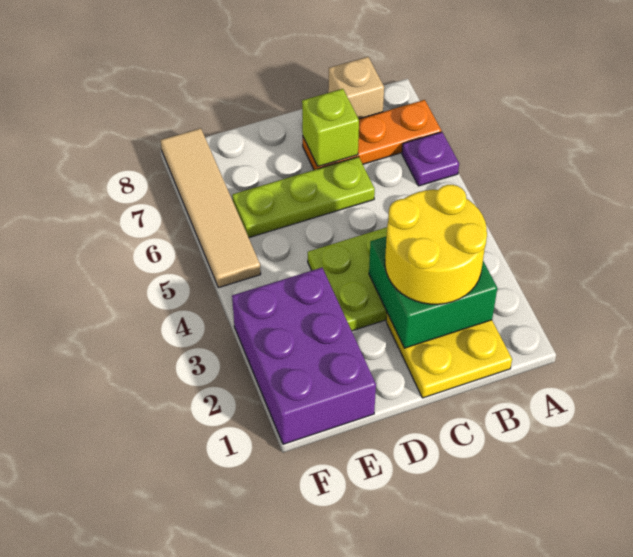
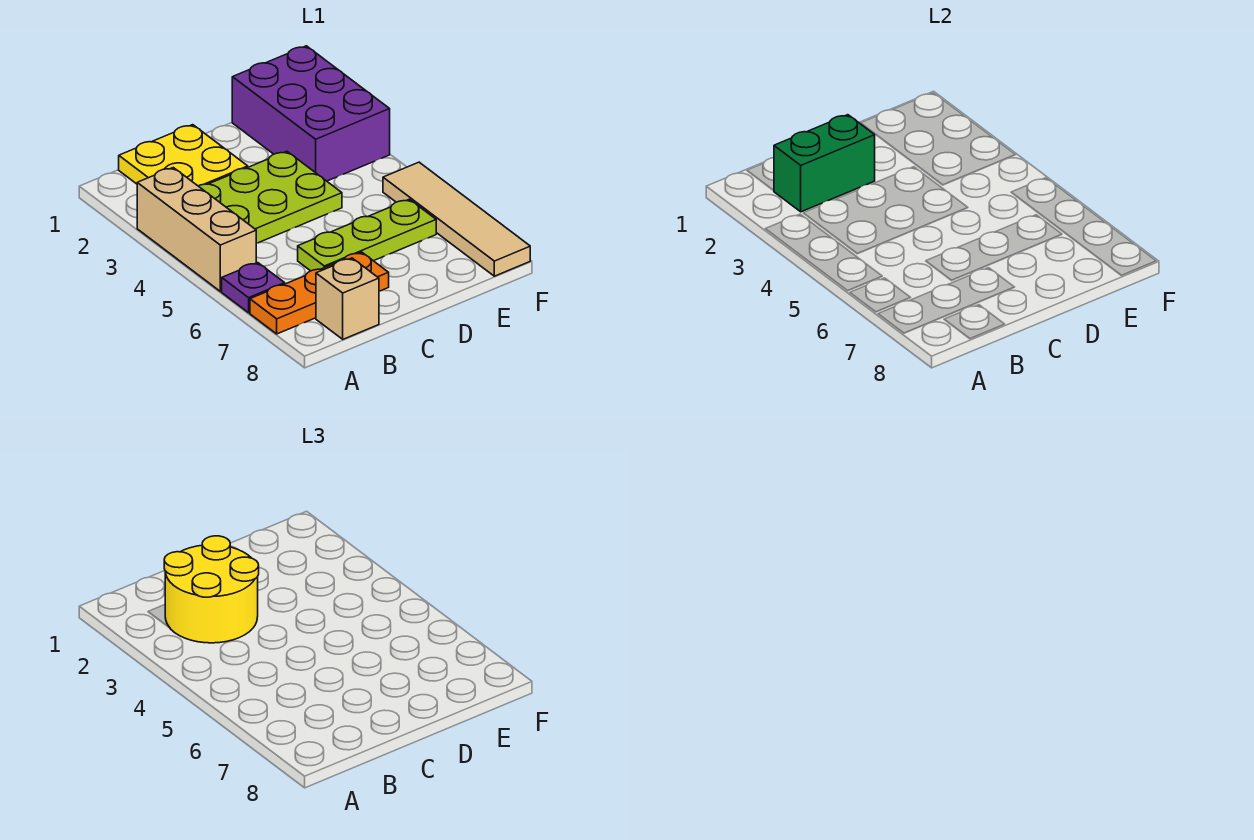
none -> tan brick A3:A5 level 1
green brick B2:C3 level 2 -> green brick B2:C2 level 2
lime brick C7 level 2 -> none

